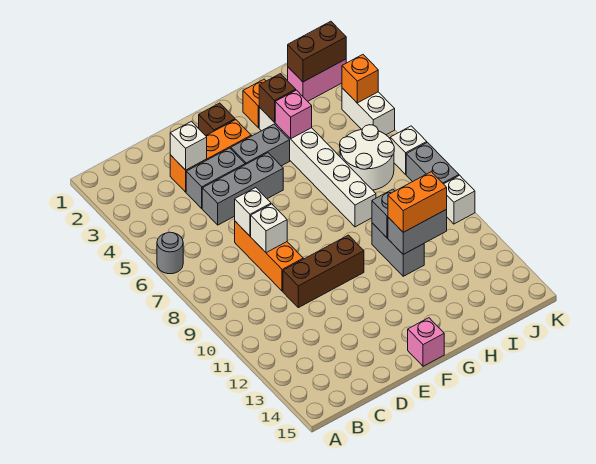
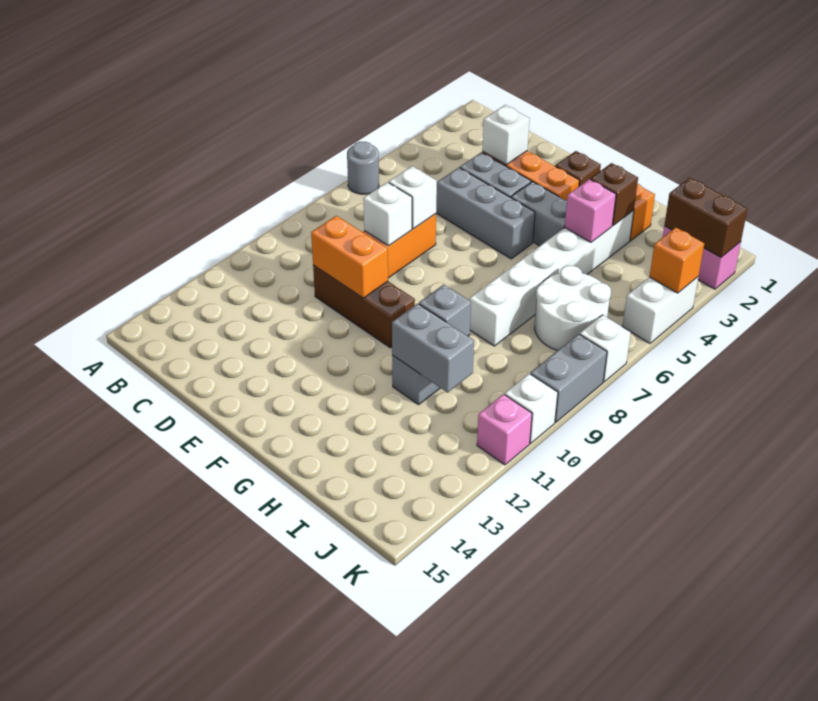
pink brick F15 level 1 -> pink brick K11 level 1
orange brick H11:I11 level 3 -> orange brick D10:E10 level 2

